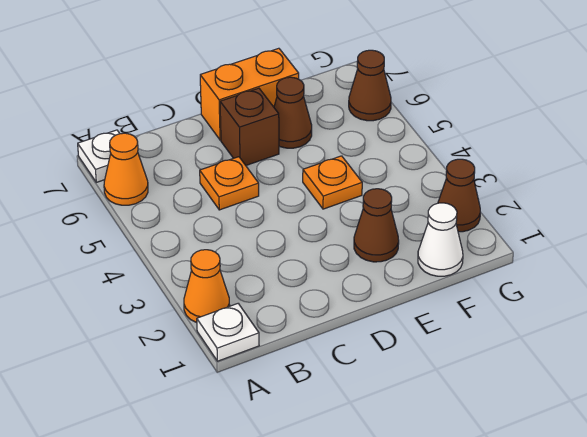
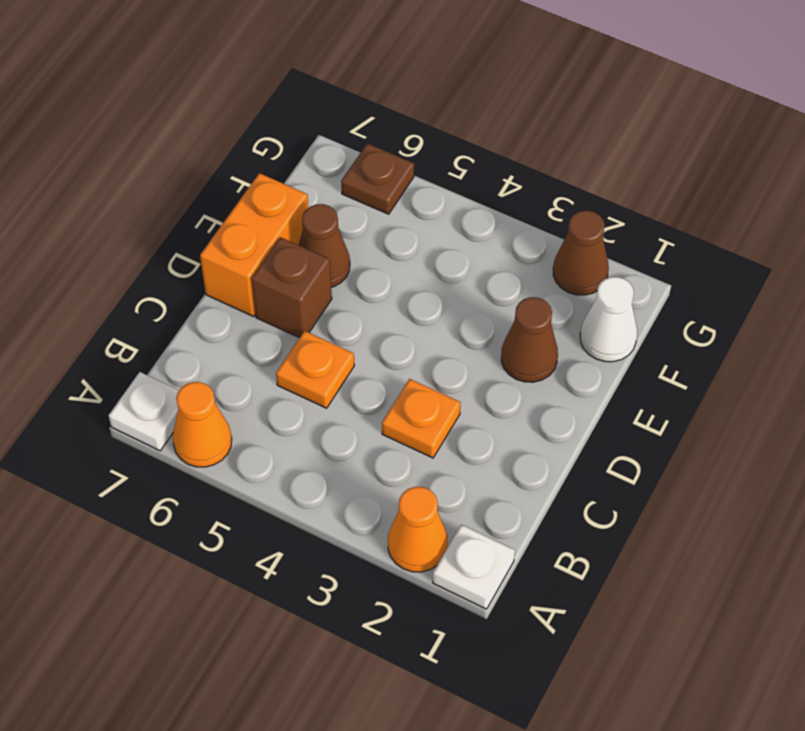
orange plate E4 level 1 -> orange plate C3 level 1
brown cone G6 level 1 -> brown plate G6 level 1

